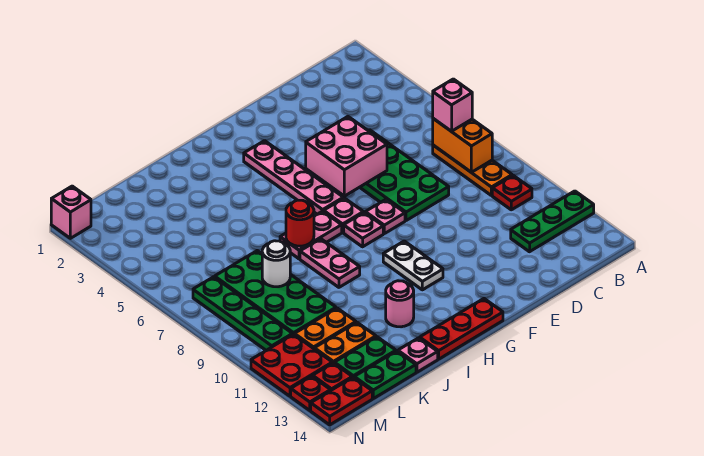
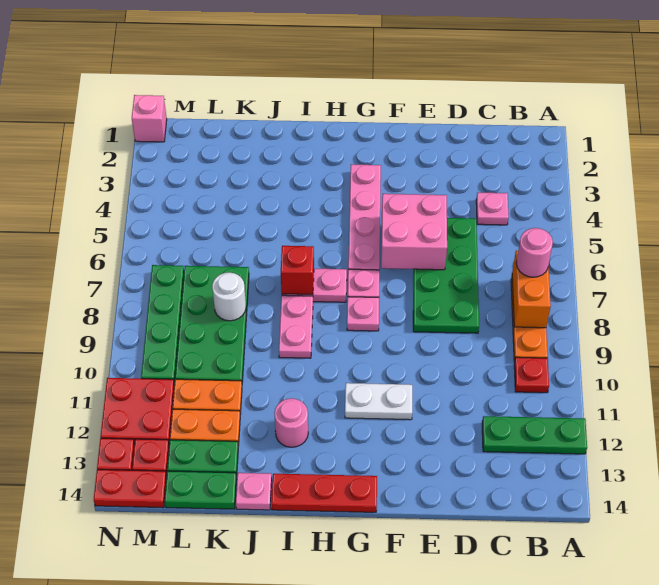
pink brick B7 level 3 -> pink round brick B7 level 3
pink plate F8 level 1 -> pink plate C4 level 1
white plate G10:G11 level 1 -> white plate F11:G11 level 1
red round brick I7 level 2 -> red brick I7 level 2

